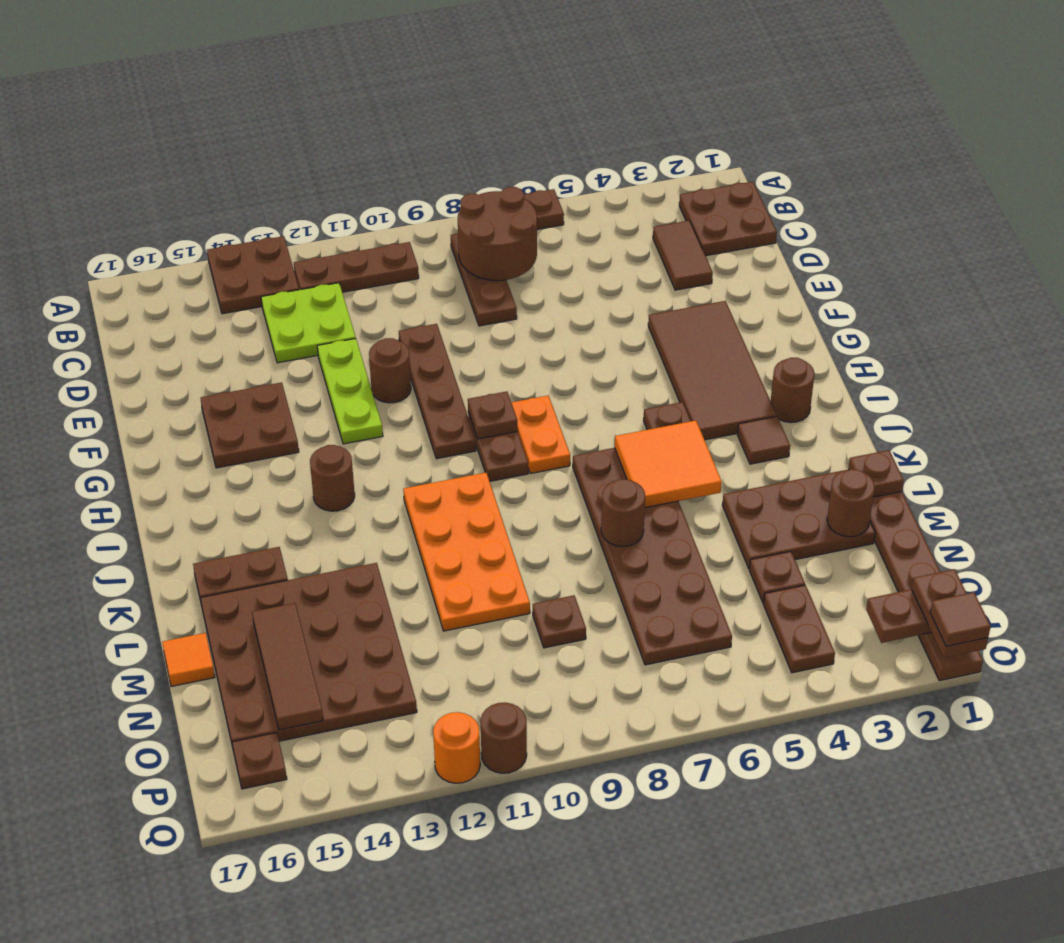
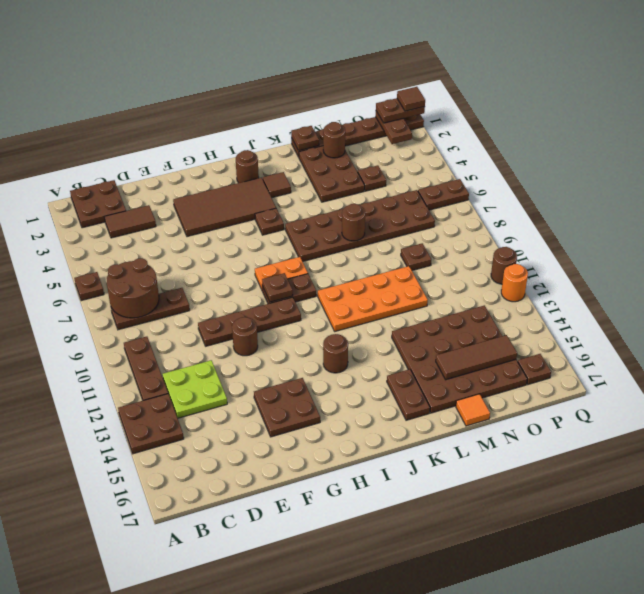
lime plate E12:G12 level 1 -> none
orange tile J5:K6 level 2 -> none
brown plate O4:P4 level 1 -> brown plate P6:Q6 level 1

